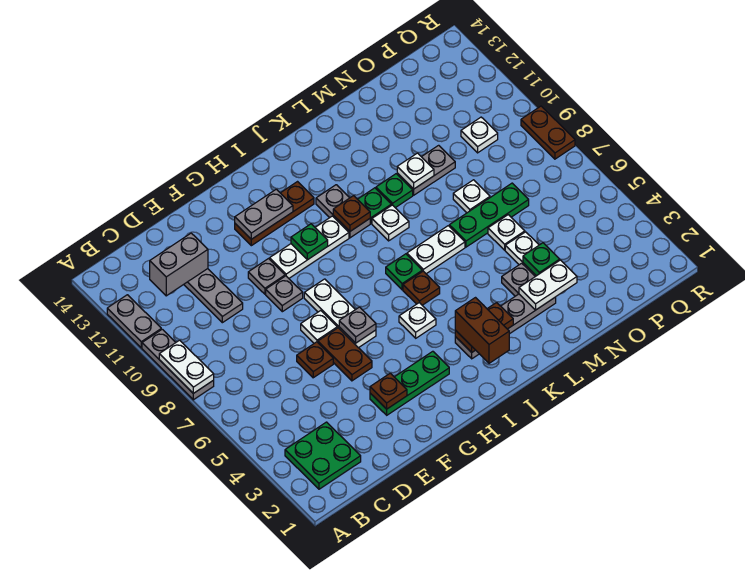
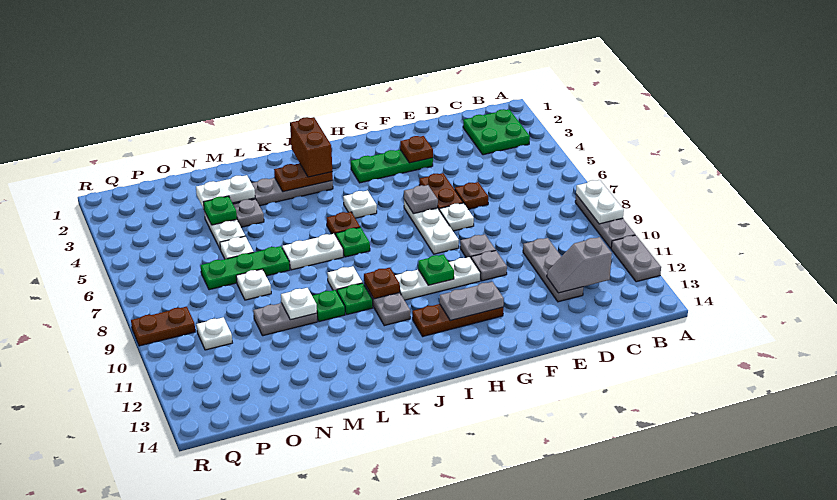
grey brick C12:D12 level 2 -> grey slope C12:D12 level 2 top C
brown plate R8:R9 level 1 -> brown plate Q9:R9 level 1

